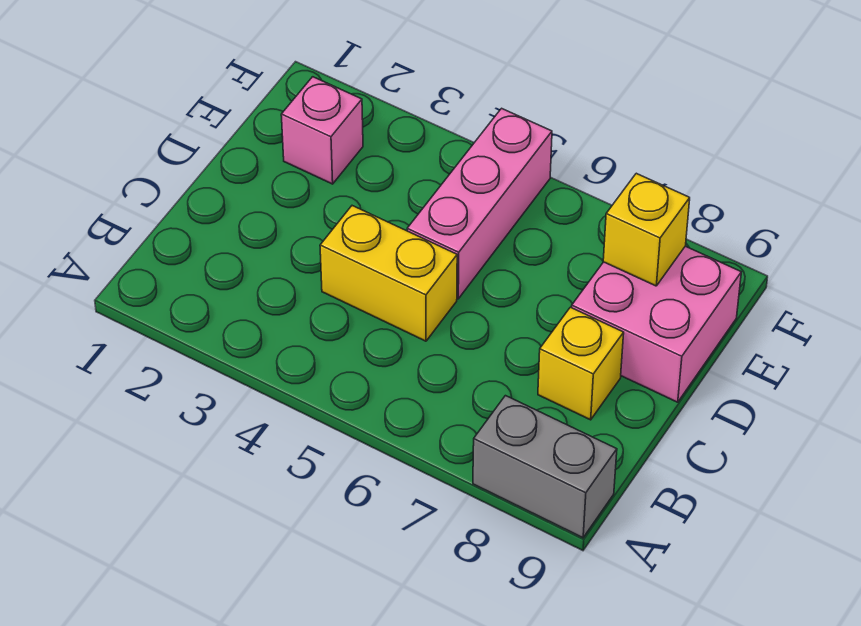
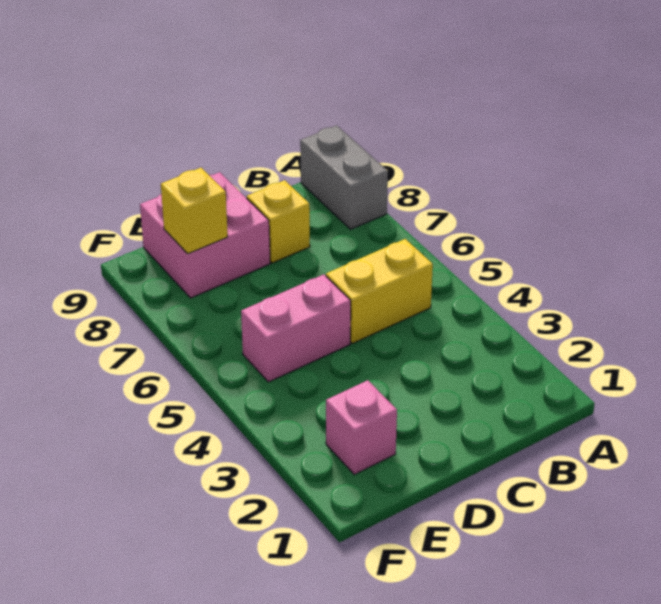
yellow brick C4:C5 level 1 -> yellow brick B5:C5 level 1
pink brick D5:F5 level 1 -> pink brick D5:E5 level 1

